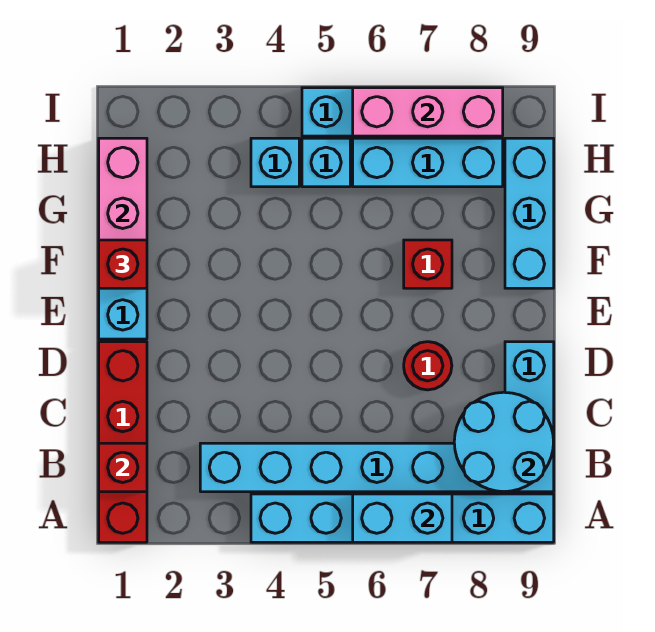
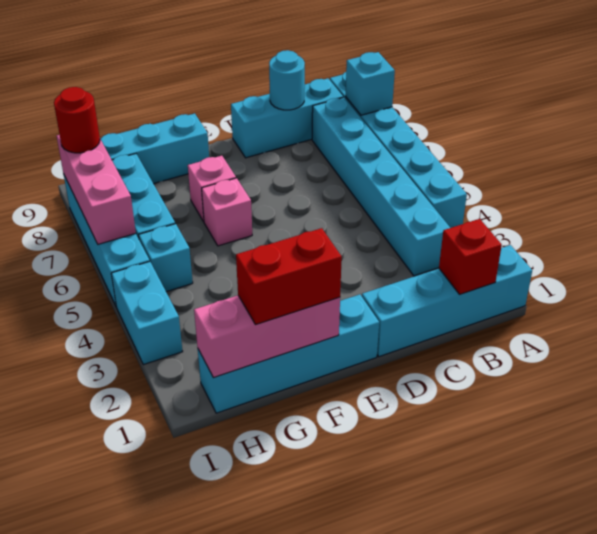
red brick A1:D1 level 1 -> cyan brick A1:D1 level 1
cyan brick A6:A7 level 2 -> cyan brick I3:I4 level 1
cyan round brick B8:C9 level 2 -> cyan round brick C9 level 2
red round brick D7 level 1 -> red round brick I8 level 3
red brick F1 level 3 -> red brick F1:G1 level 3
none -> pink brick F6 level 1
red brick F7 level 1 -> pink brick F7 level 1
cyan brick H4 level 1 -> cyan brick A8 level 2

